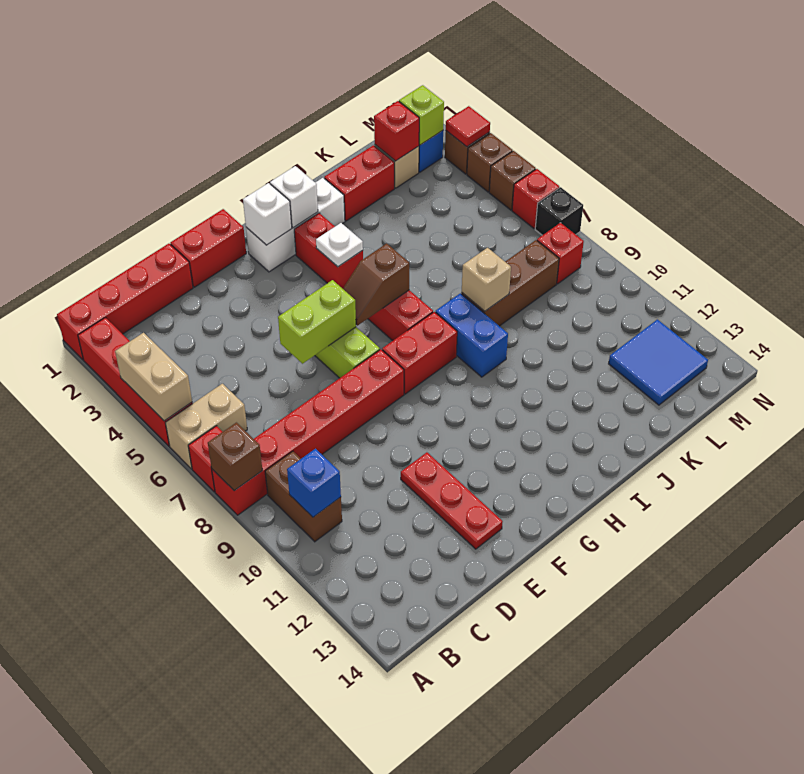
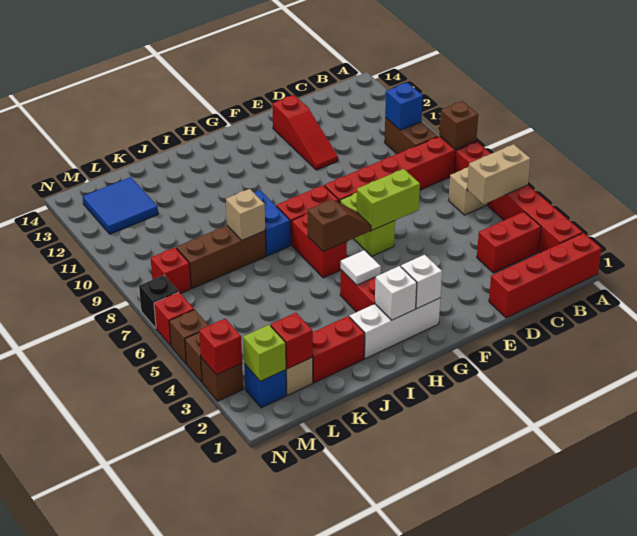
tan brick A4:A5 level 2 -> tan brick A5:B5 level 2
red brick E1:F1 level 1 -> red brick B3:C3 level 1
red plate E11:E13 level 1 -> red slope E11:E13 level 1 top 13
white plate H4 level 2 -> white tile H4 level 2
red tile N3 level 2 -> red brick N3 level 2

